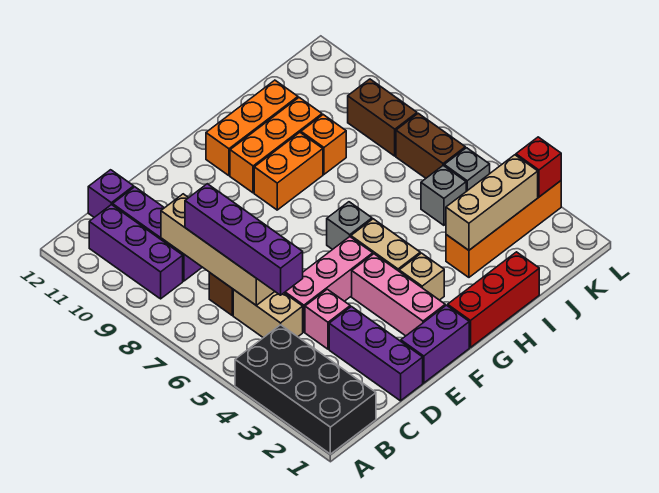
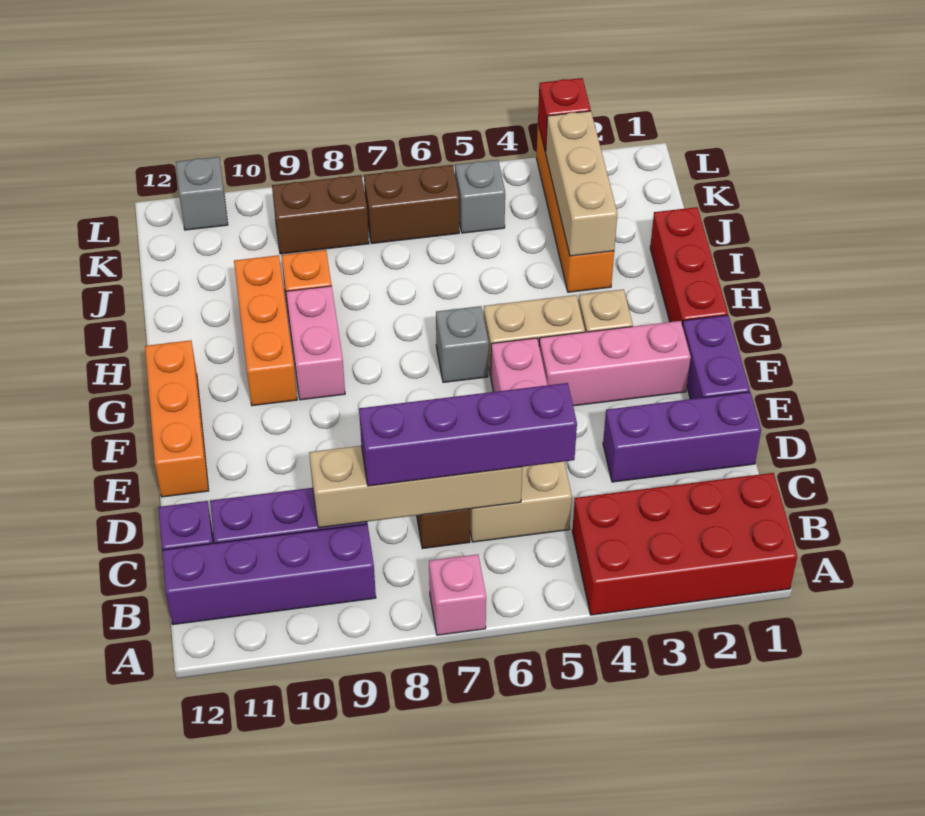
black brick A1:B4 level 1 -> red brick A1:B4 level 1
purple brick B9:B11 level 1 -> purple brick B9:B12 level 1
pink brick D4 level 1 -> pink brick A7 level 1
orange brick G9:H9 level 1 -> pink brick G9:H9 level 1
orange brick G11:I11 level 1 -> orange brick E12:G12 level 1
grey brick J5 level 1 -> grey brick L11 level 1

